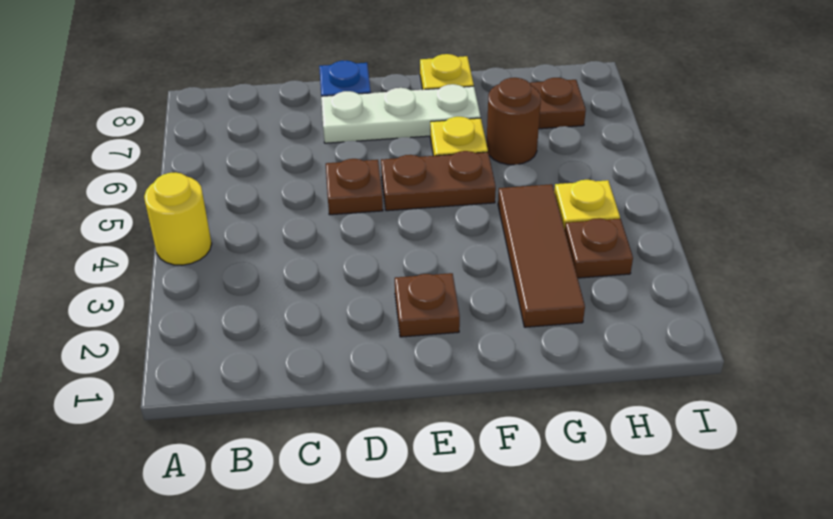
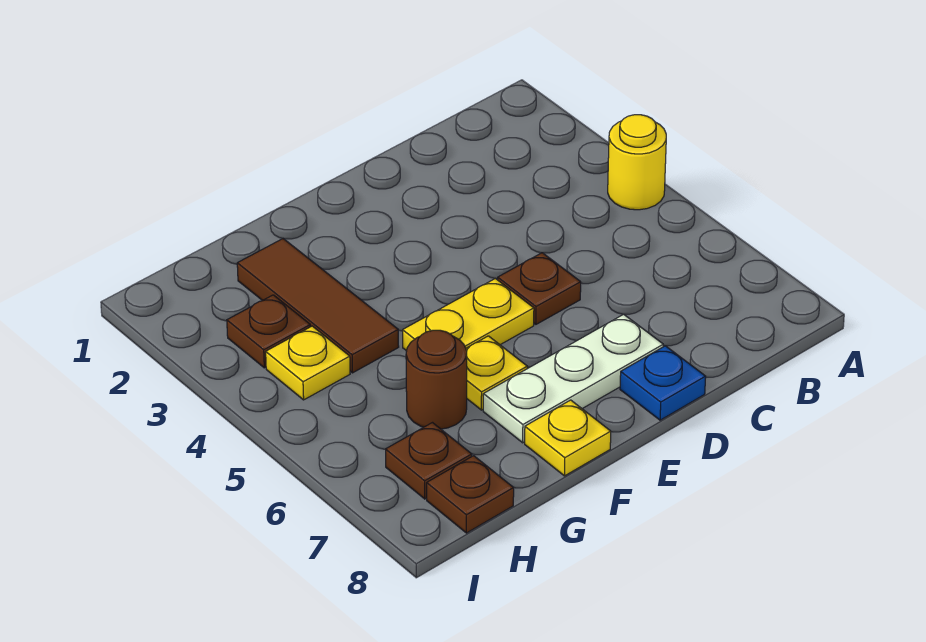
brown plate E2 level 1 -> brown plate H8 level 1
brown plate E5:F5 level 1 -> yellow plate E5:F5 level 1

